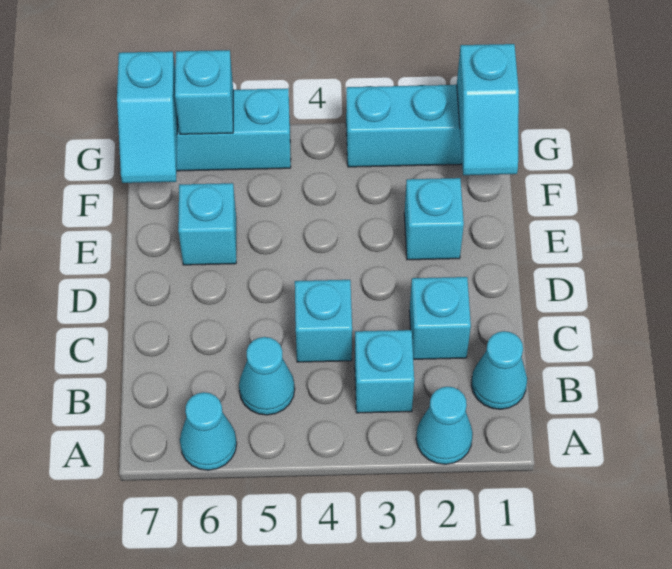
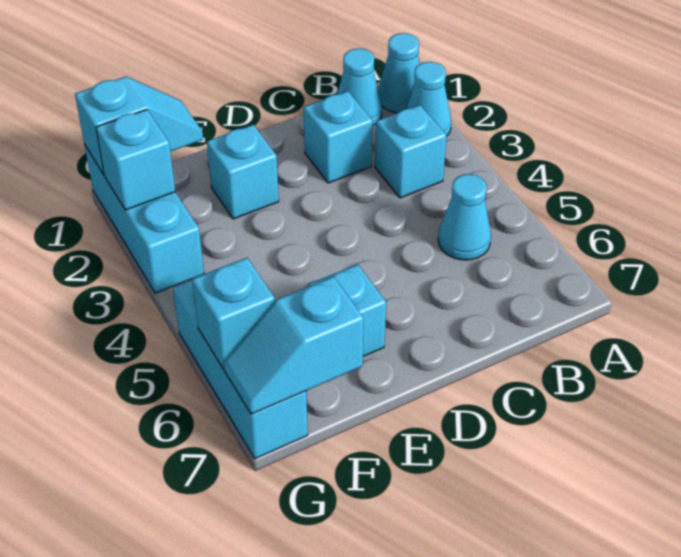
cyan cone A6 level 1 -> cyan cone A1 level 1
cyan brick C4 level 1 -> cyan brick G2 level 2
cyan slope F7:G7 level 2 top G -> cyan slope F7:G7 level 2 top F

